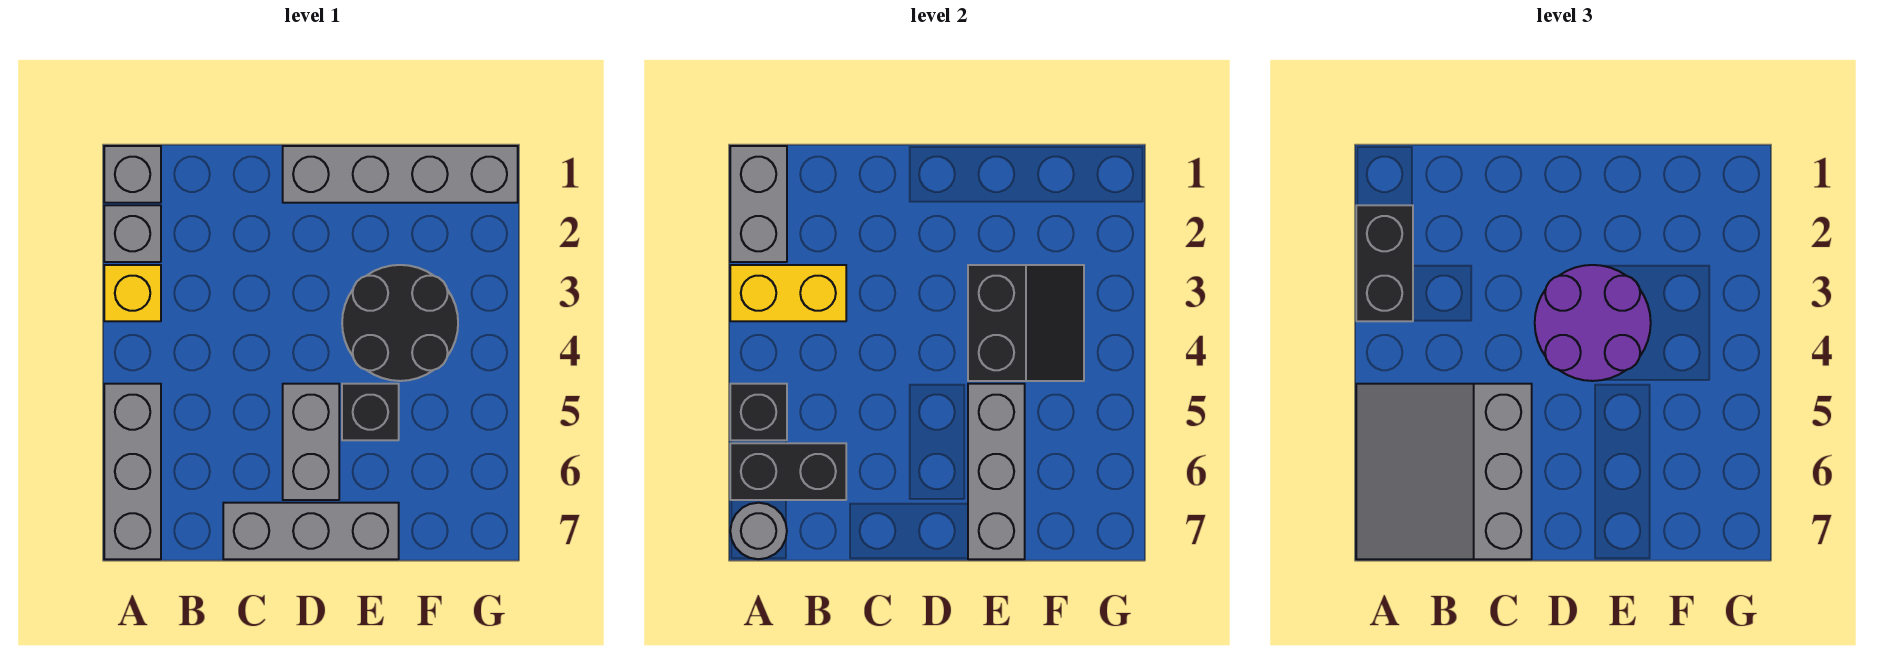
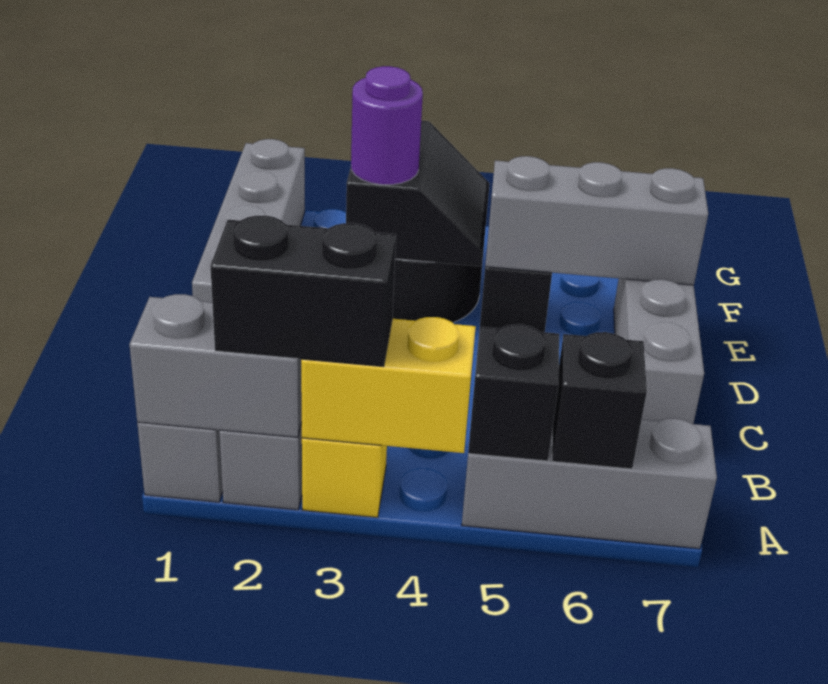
yellow brick A3:B3 level 2 -> yellow brick A3:A4 level 2
grey slope A5:C7 level 3 top C -> none
black brick A6:B6 level 2 -> black brick A6 level 2
grey round brick A7 level 2 -> none
purple round brick D3:E4 level 3 -> purple round brick E3 level 3
grey brick D5:D6 level 1 -> none
black slope E3:F4 level 2 top E -> black slope E3:F4 level 2 top 3

